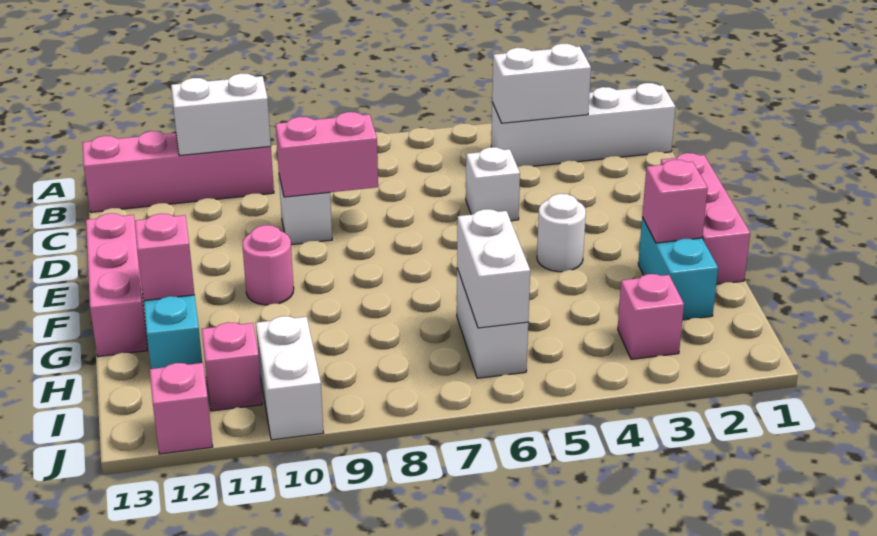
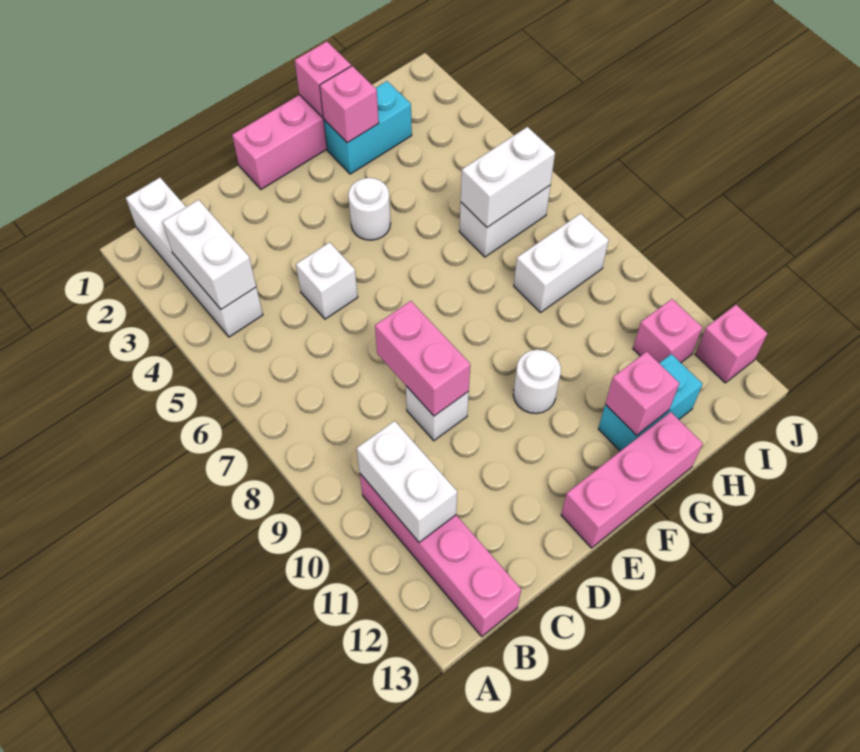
pink round brick F10 level 1 -> white round brick F10 level 1
pink brick I3 level 1 -> pink brick G1 level 2
white brick I10:J10 level 1 -> white brick H8:I8 level 1

